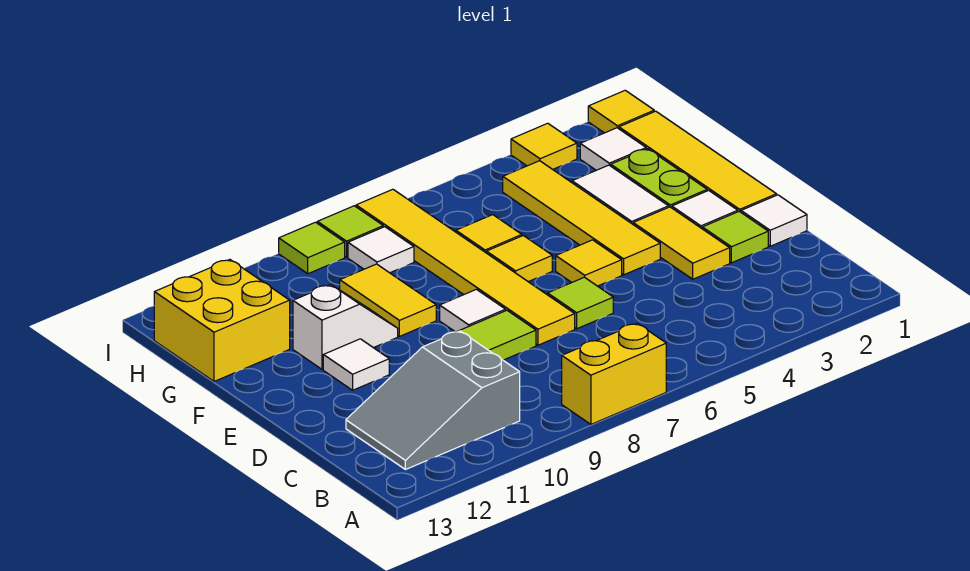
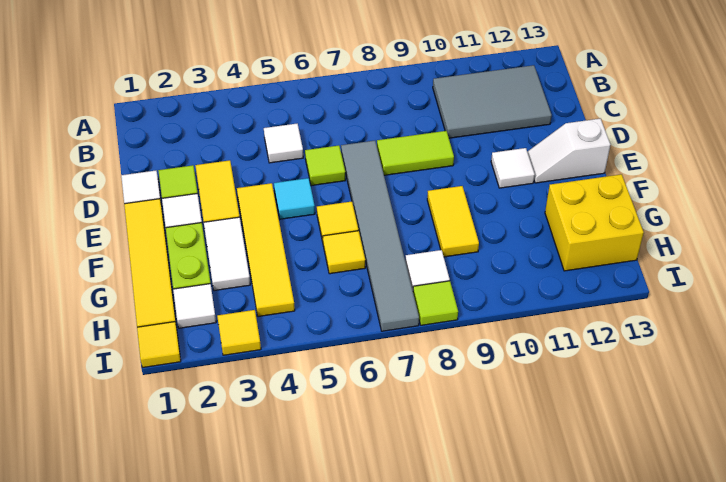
yellow brick A7:A8 level 1 -> none
grey slope B10:C12 level 1 top 10 -> grey tile B10:C12 level 1
yellow tile D7:I7 level 1 -> grey tile D7:I7 level 1
yellow tile E5 level 1 -> cyan tile E5 level 1
white tile E8 level 1 -> white tile C5 level 1
white slope F10:F11 level 1 top 11 -> white slope E12:E13 level 1 top 13
lime tile I9 level 1 -> none

